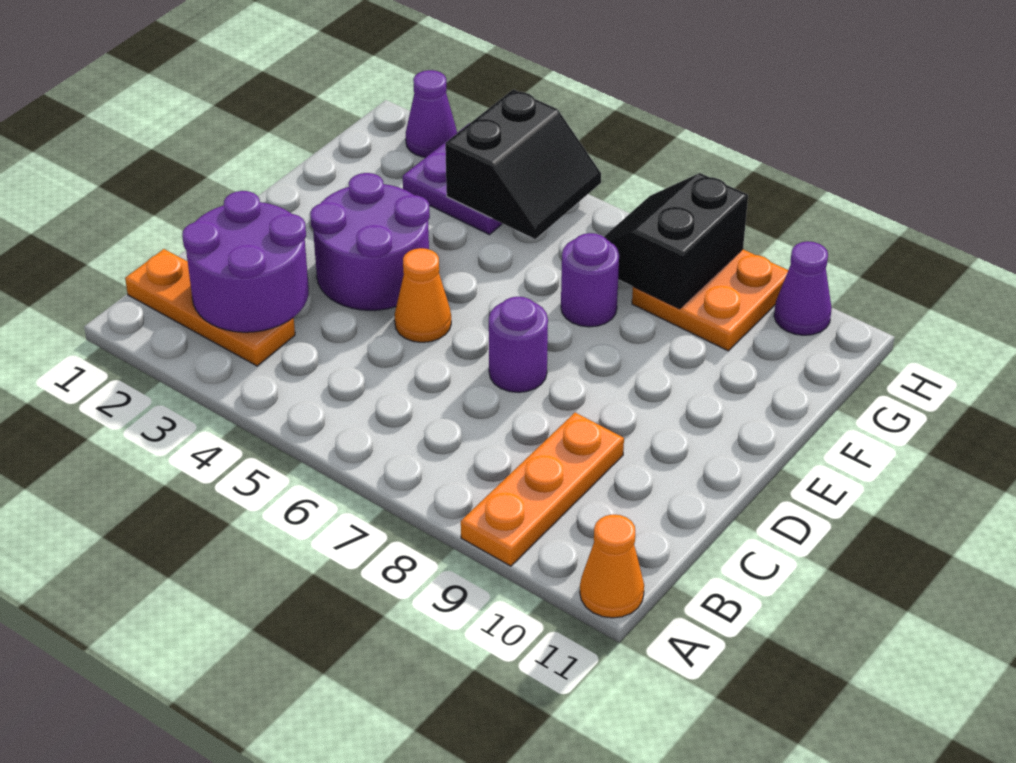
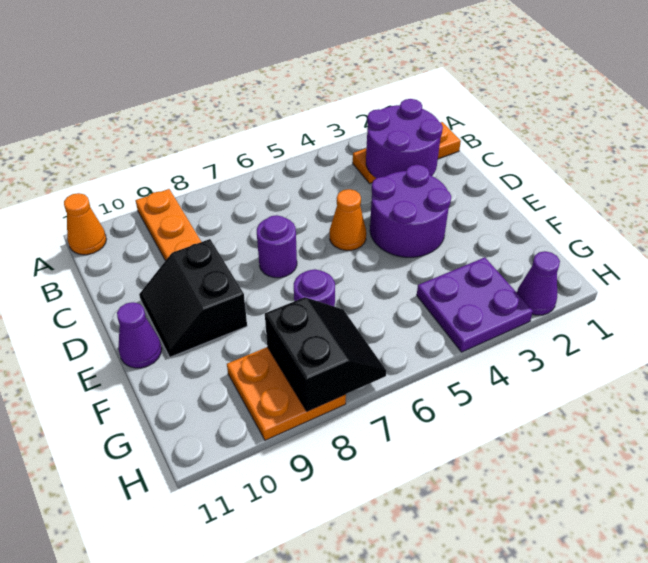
black slope G4:H5 level 2 top 4 -> black slope D9:E10 level 1 top 9
purple cone H10 level 1 -> purple cone E11 level 1

